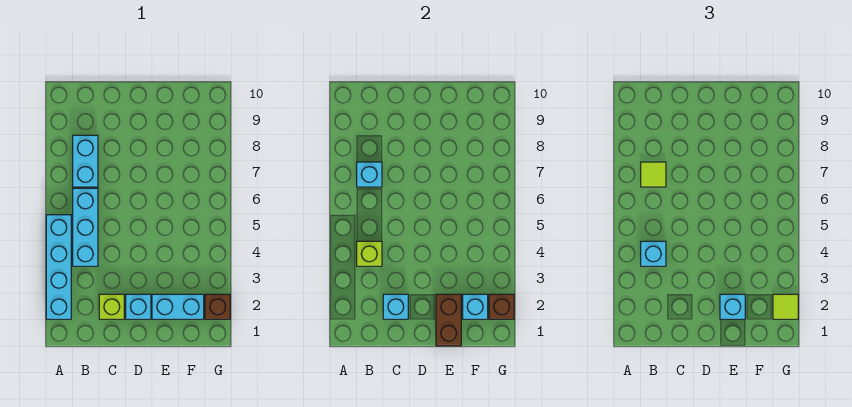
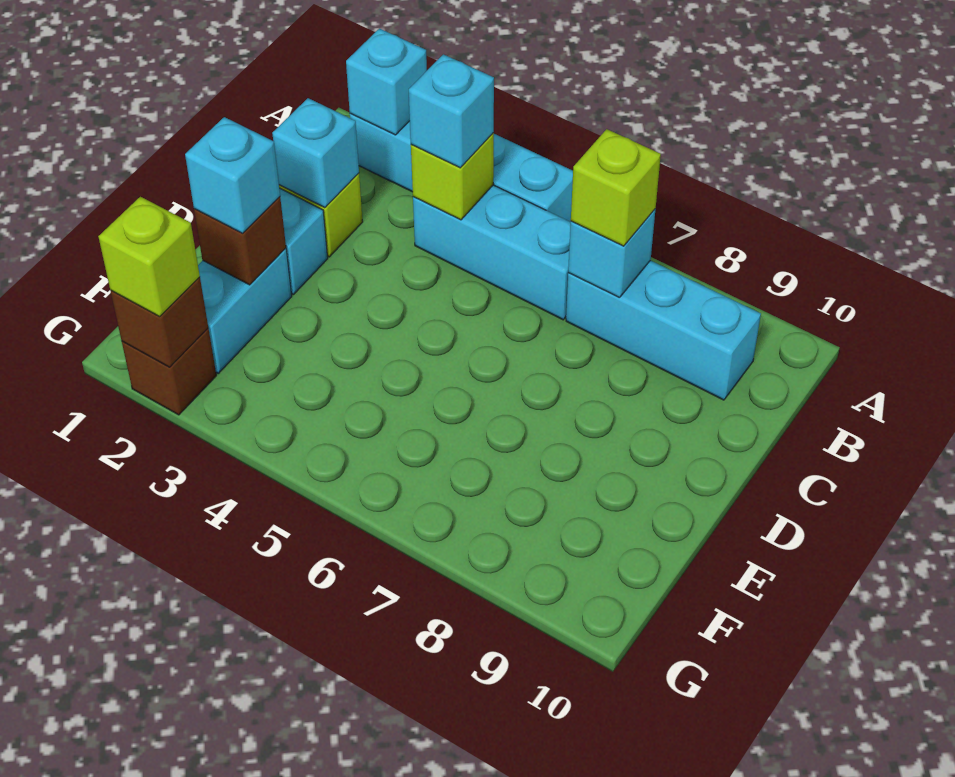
cyan brick B7:B8 level 1 -> cyan brick B7:B9 level 1
lime tile B7 level 3 -> lime brick B7 level 3
brown brick E1:E2 level 2 -> brown brick E2 level 2
cyan brick F2 level 2 -> cyan brick A2 level 2
lime tile G2 level 3 -> lime brick G2 level 3

